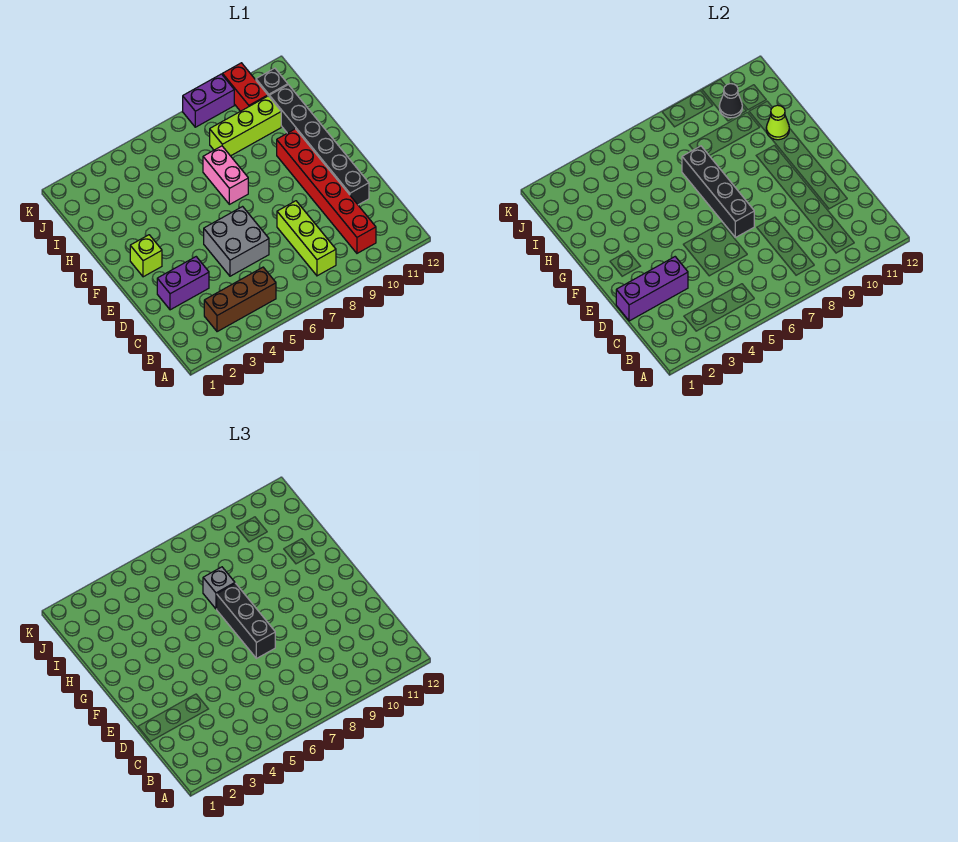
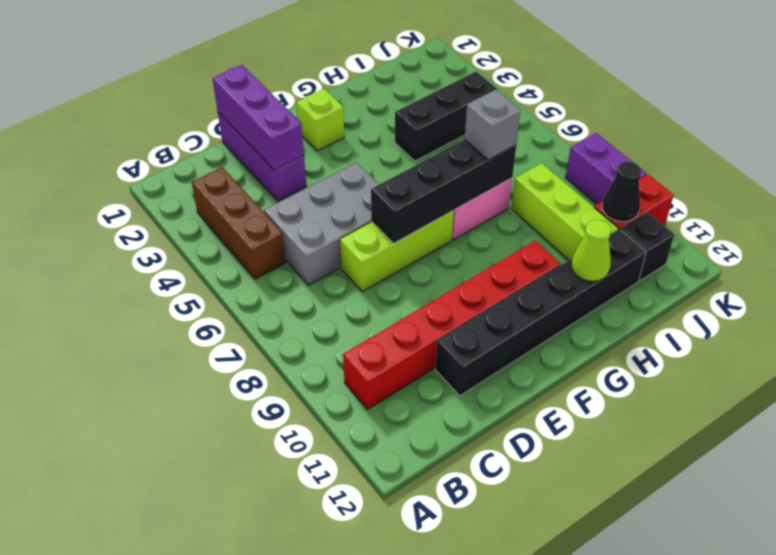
lime brick B8:D8 level 1 -> lime brick D7:F7 level 1
purple brick D2:D3 level 1 -> purple brick D1:D3 level 1
grey brick D5:E6 level 1 -> grey brick C5:E6 level 1
black brick E7:G7 level 3 -> black brick H4:J4 level 1

